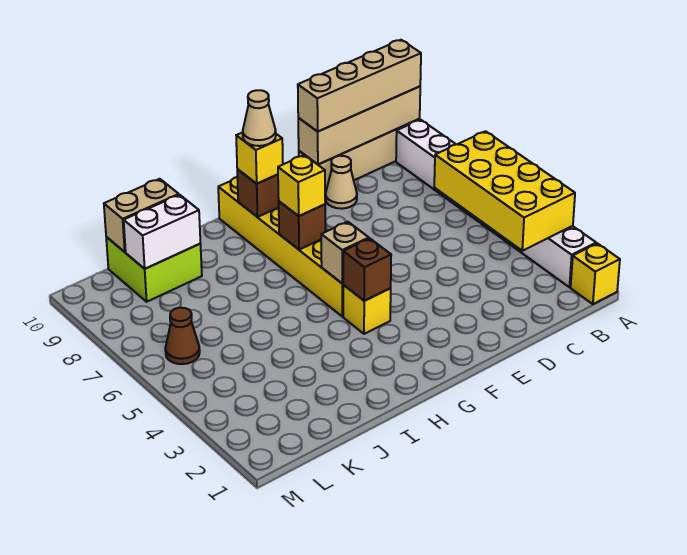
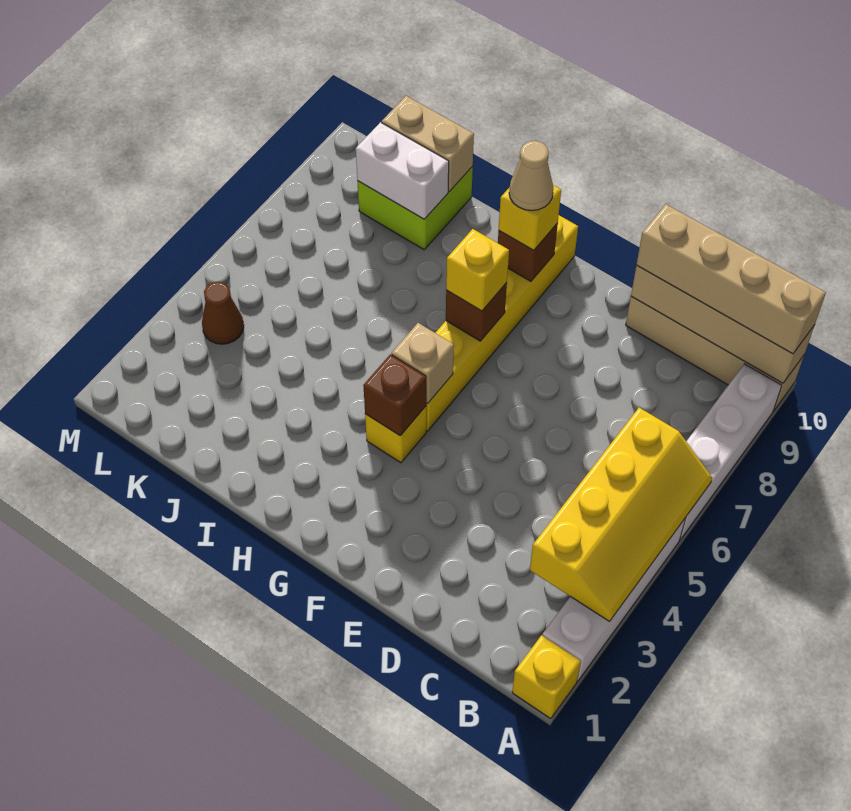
yellow brick A3:B6 level 2 -> yellow slope A3:B6 level 2 top B
tan cone D9 level 1 -> none
brown cone L6 level 1 -> brown cone L4 level 1

